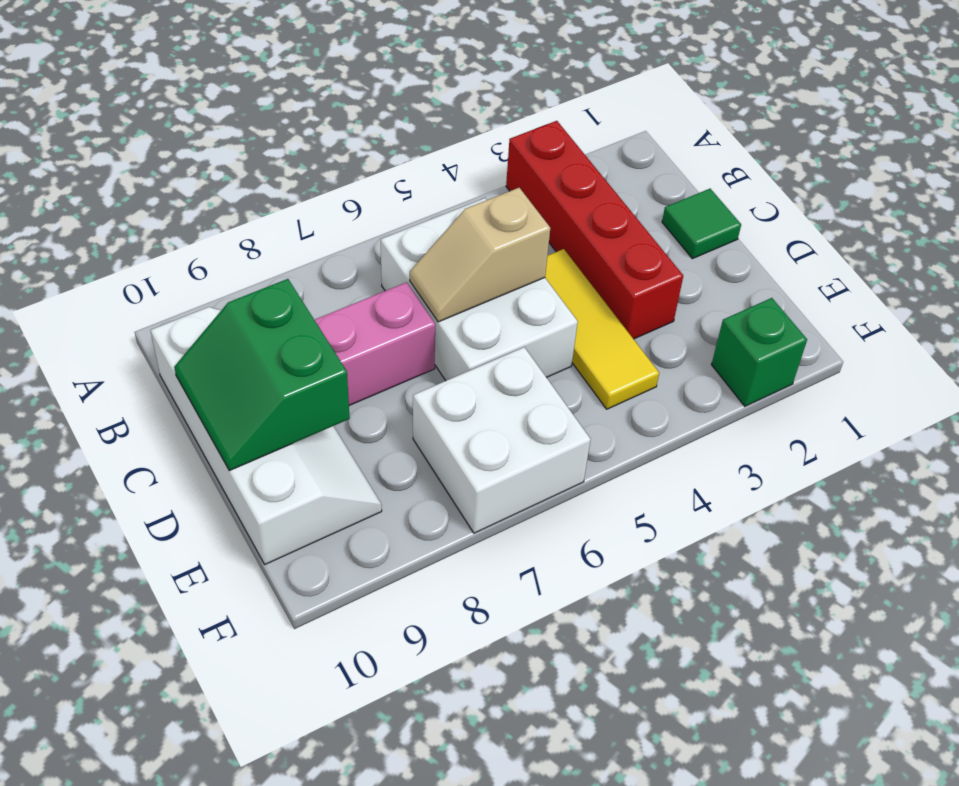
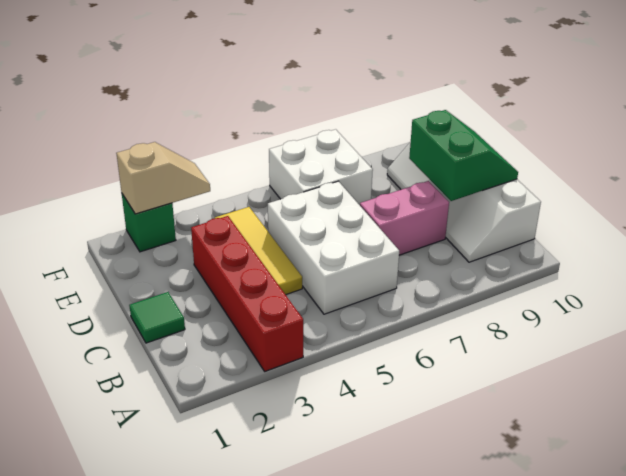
tan slope C5:C6 level 2 top 5 -> tan slope F2:F3 level 2 top 2

